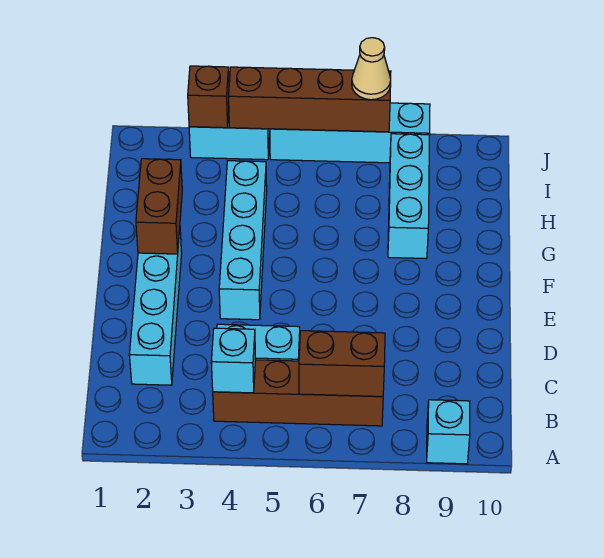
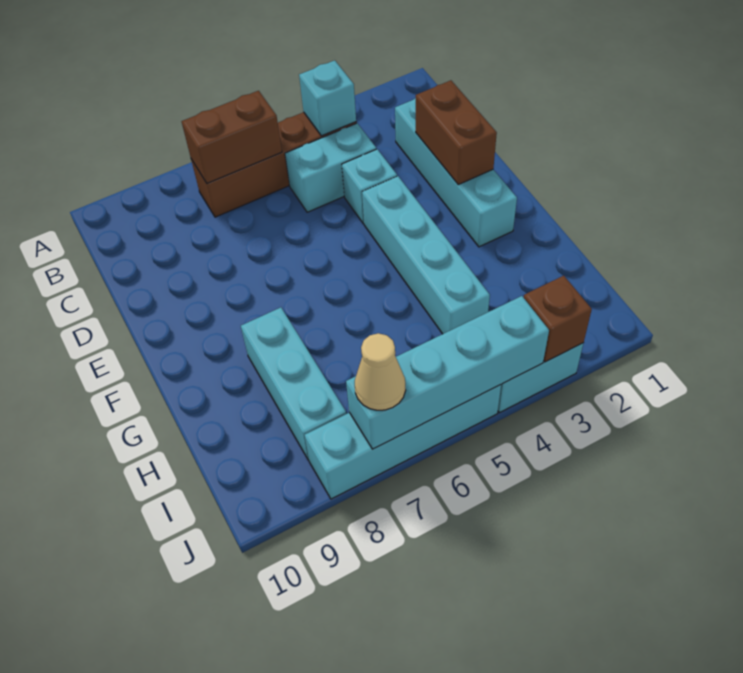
cyan brick A9 level 1 -> cyan brick D4 level 1
brown brick F2:G2 level 2 -> brown brick D2:E2 level 2
brown brick J4:J7 level 2 -> cyan brick J4:J7 level 2

